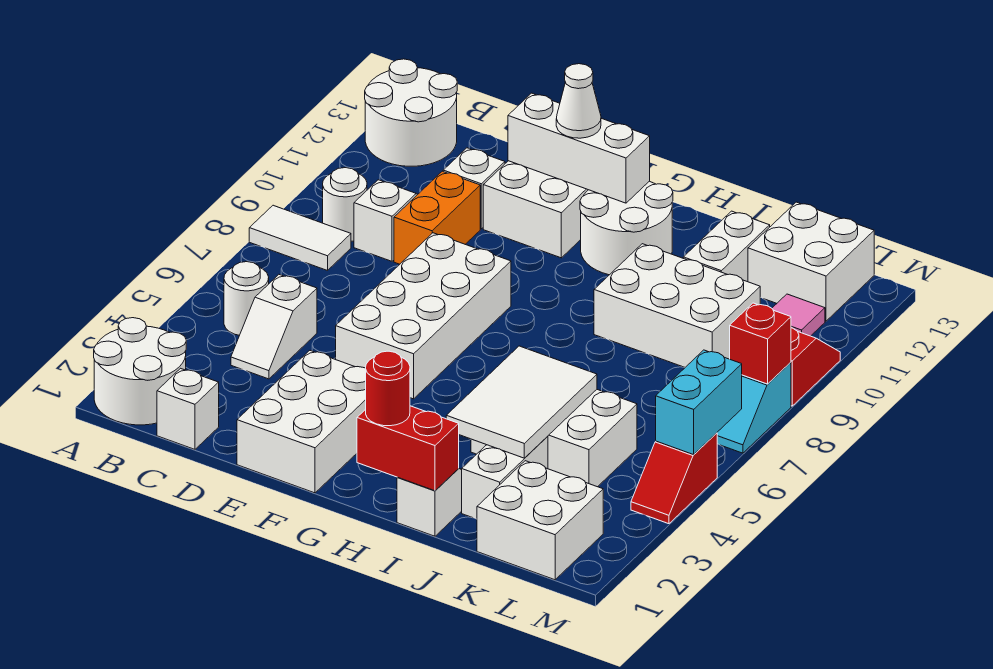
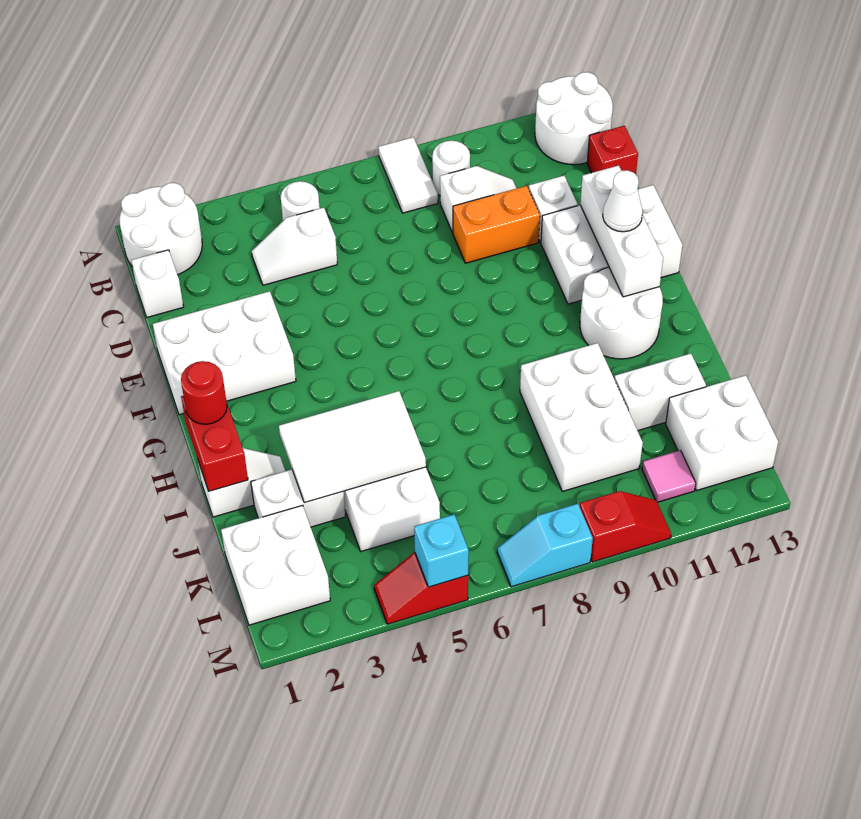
white brick E5:F8 level 1 -> none
cyan brick M5:M6 level 2 -> cyan brick M5 level 2
red brick M8 level 2 -> red brick C13 level 1

